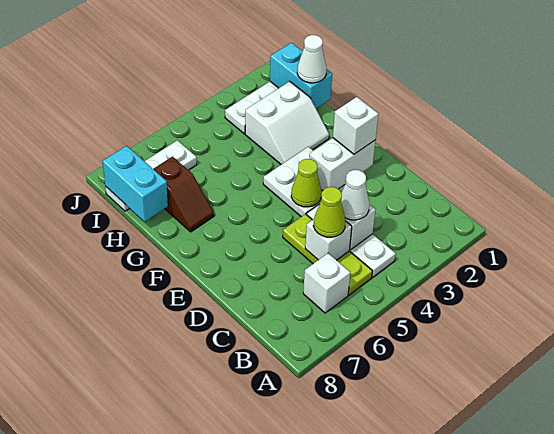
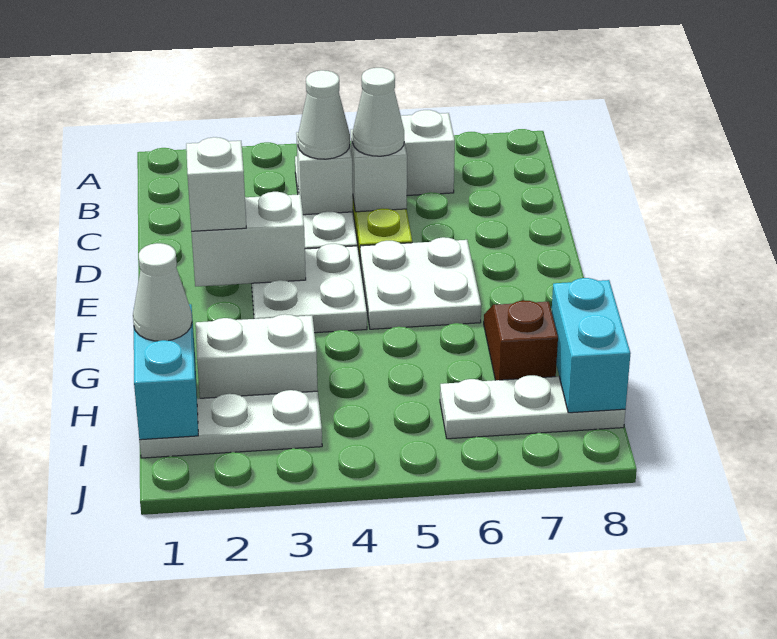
lime cone C5 level 3 -> white cone C5 level 3
lime cone E4 level 2 -> none
none -> white plate E5:F6 level 1

